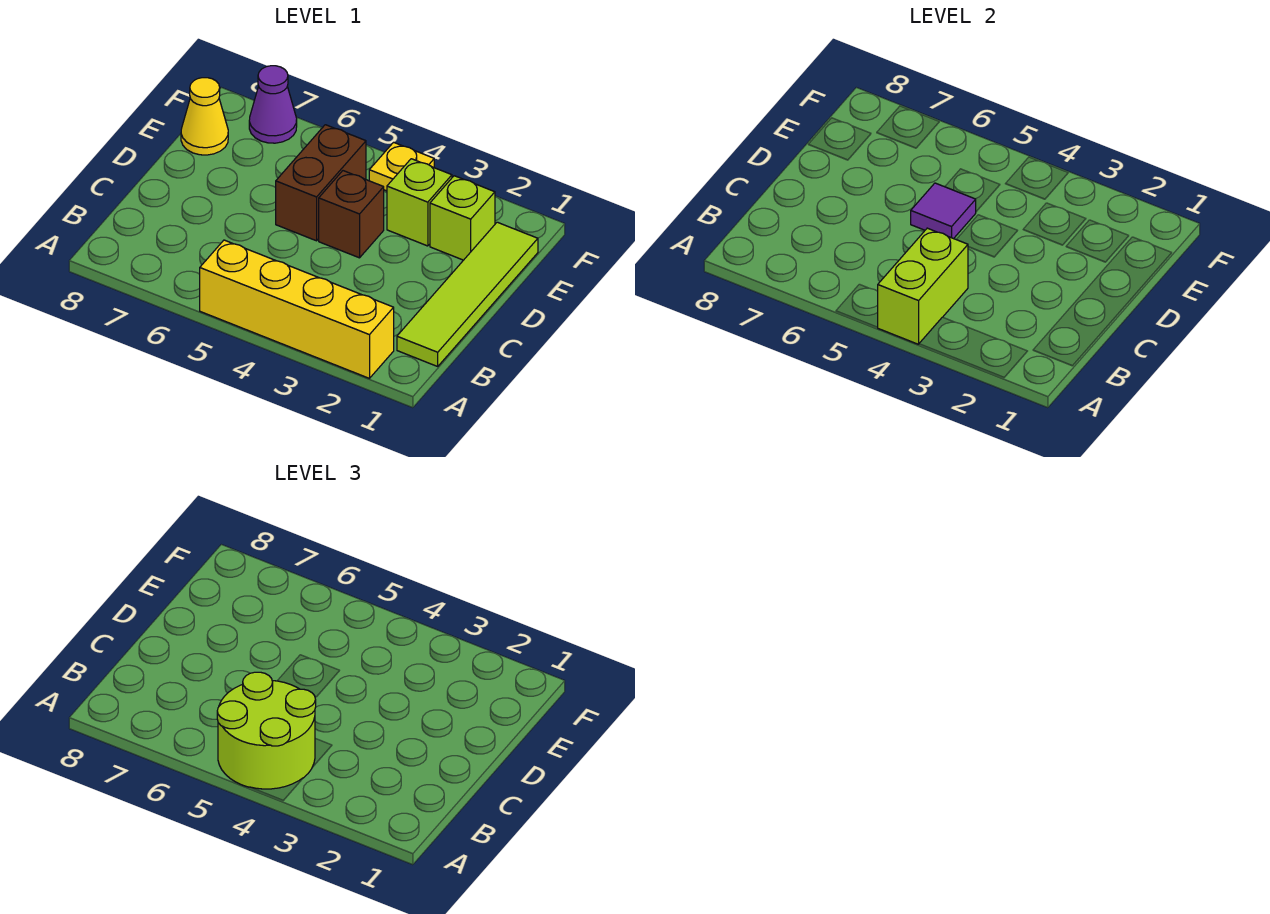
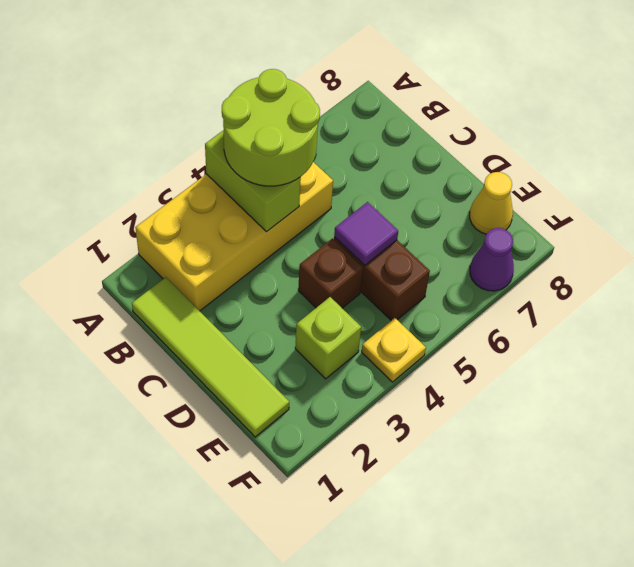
yellow brick A2:A5 level 1 -> yellow brick A2:B5 level 1
lime brick E2 level 1 -> none

